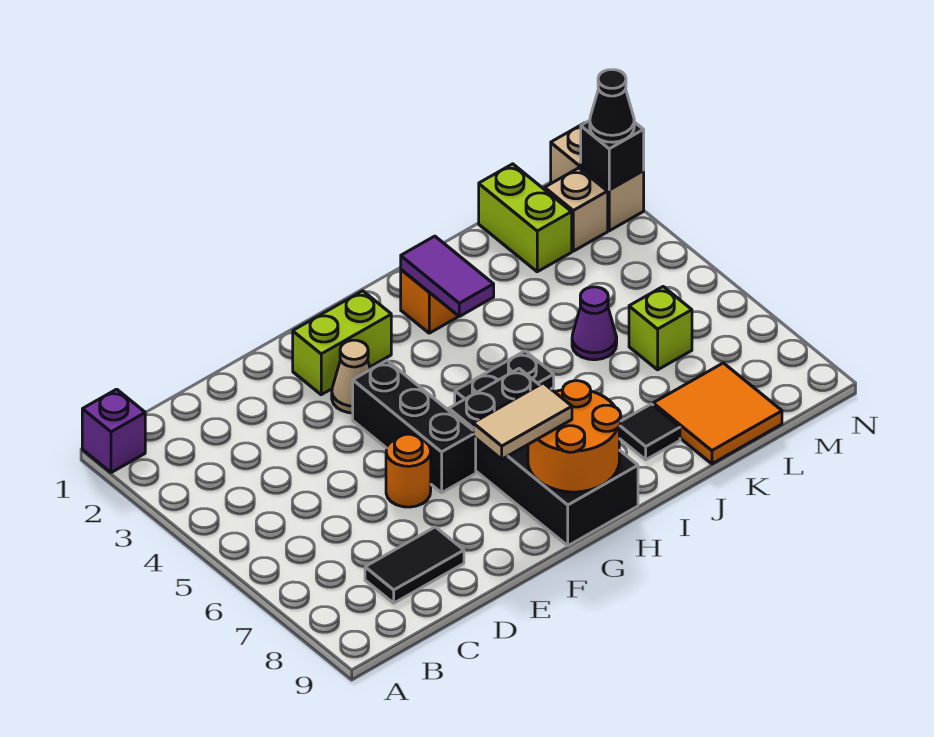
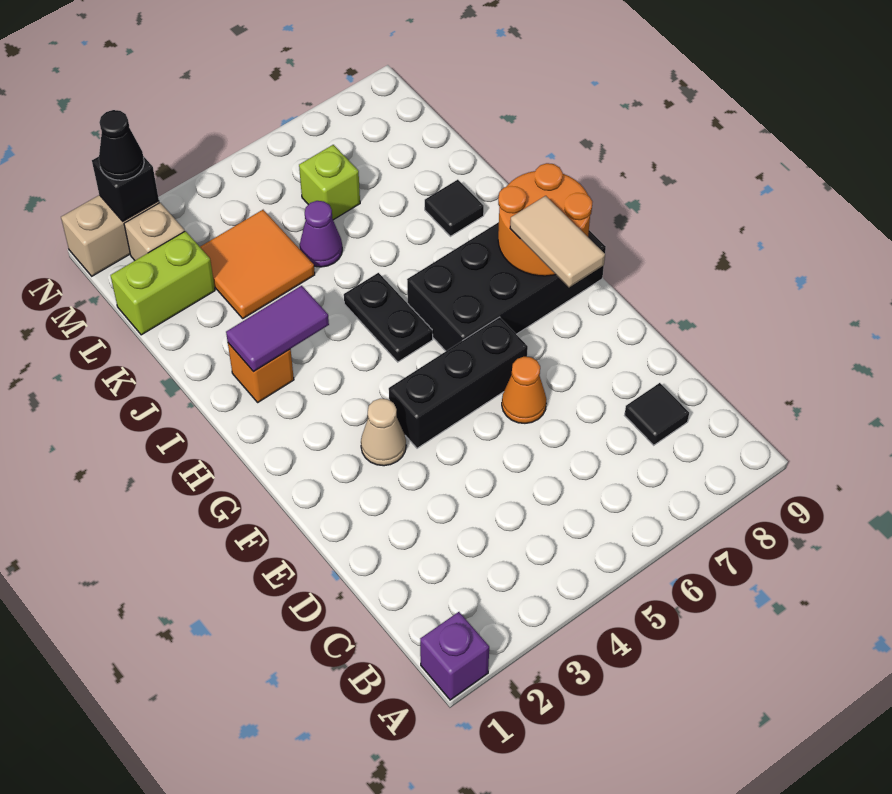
black tile C8:D8 level 1 -> black tile C8 level 1
orange round brick E6 level 1 -> orange cone E6 level 1
lime brick F2:G2 level 1 -> none
orange tile K8:L9 level 1 -> orange tile K3:L4 level 1

